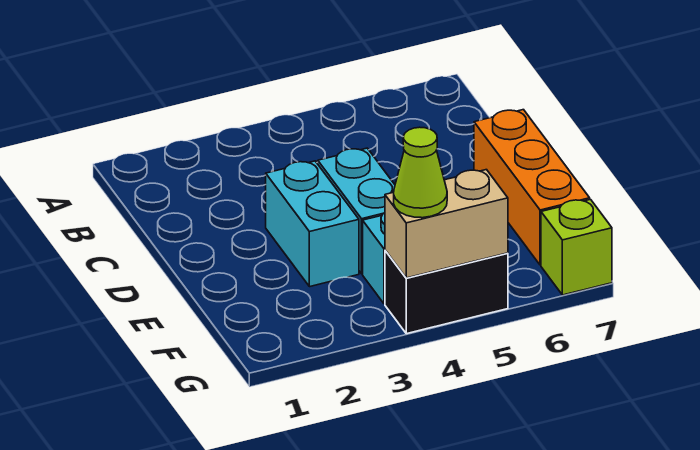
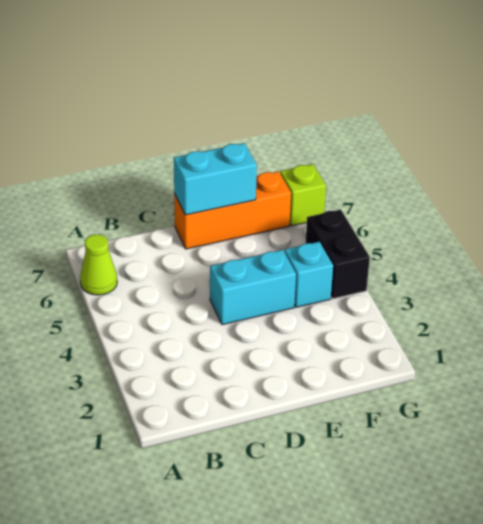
cyan brick D3:E3 level 1 -> cyan brick D7:E7 level 2
tan brick G4:G5 level 2 -> none
lime cone G4 level 3 -> lime cone A6 level 1

